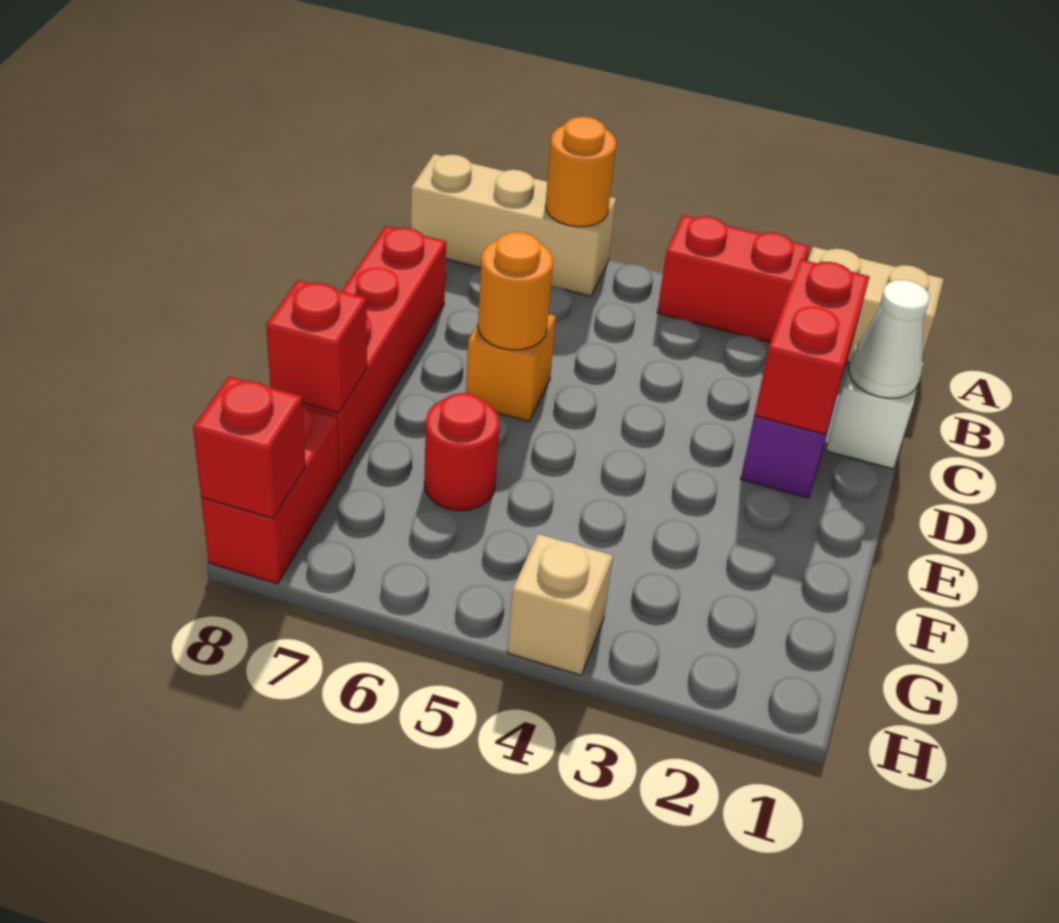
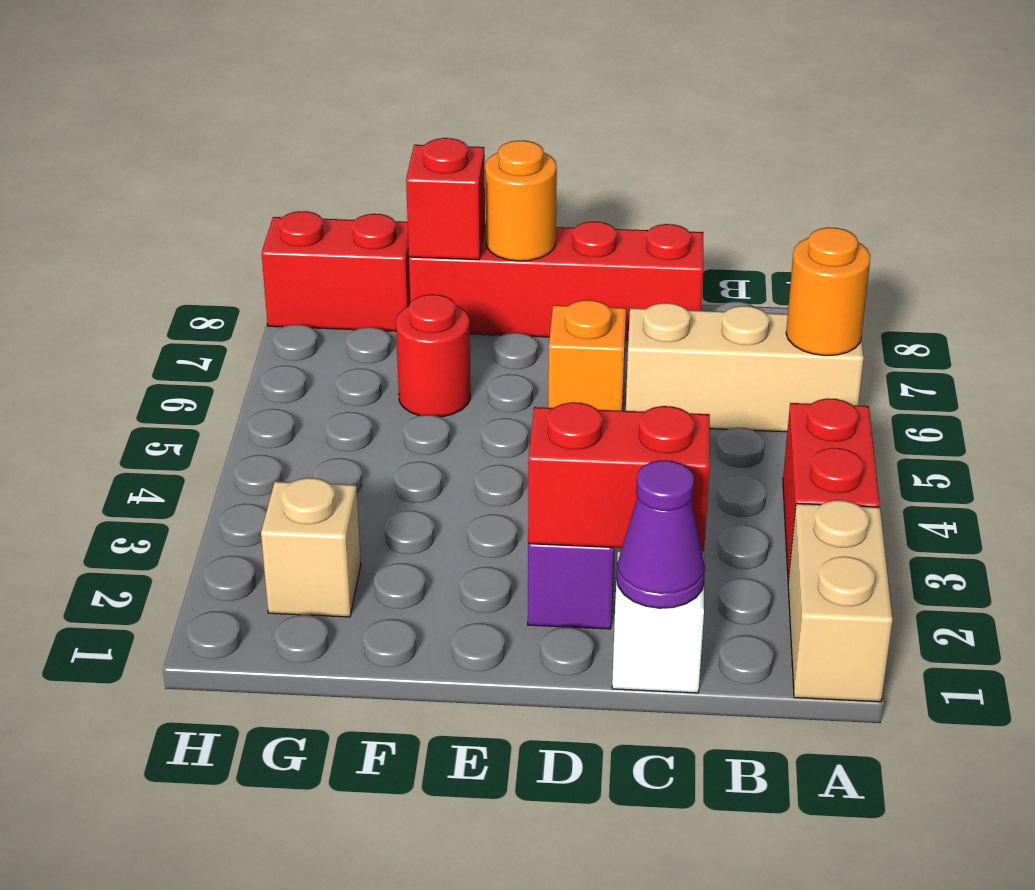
tan brick A6:A8 level 1 -> tan brick A6:C6 level 1
white cone C1 level 2 -> purple cone C1 level 2
orange round brick D6 level 2 -> orange round brick E8 level 2
tan brick H4 level 1 -> tan brick G2 level 1
red brick H8 level 2 -> none

